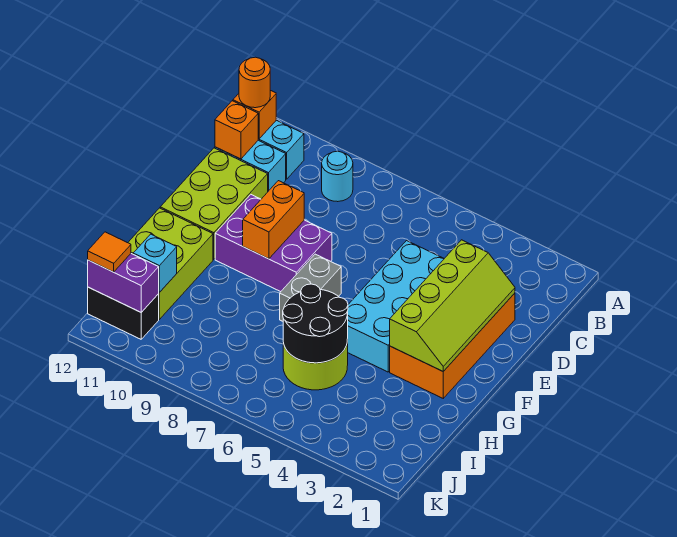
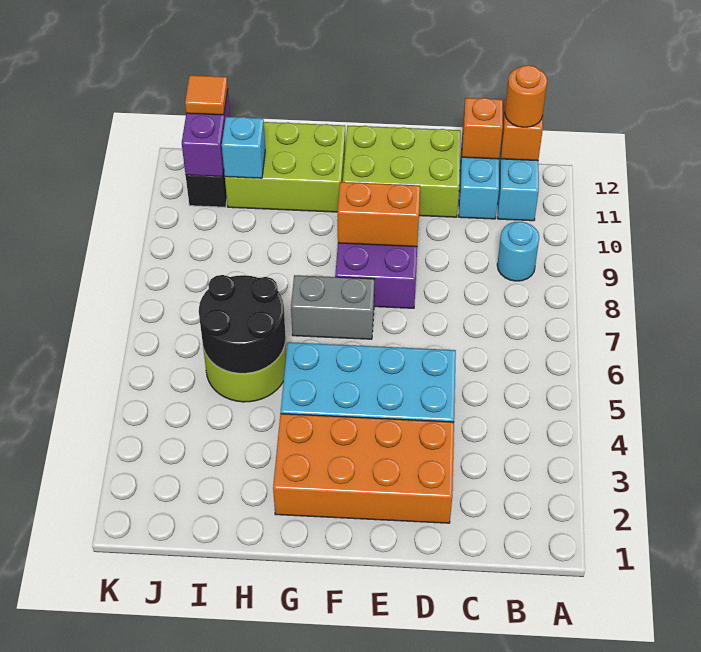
lime slope D2:G3 level 2 top 3 -> none

